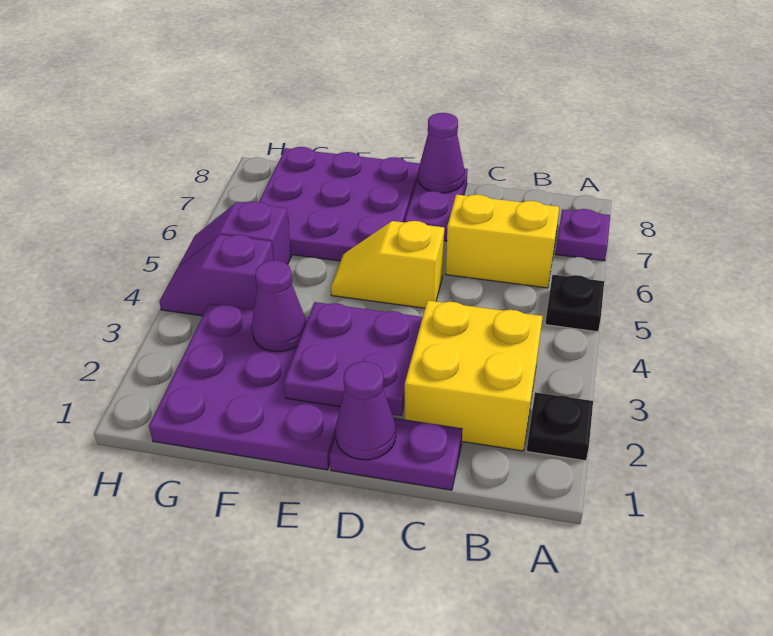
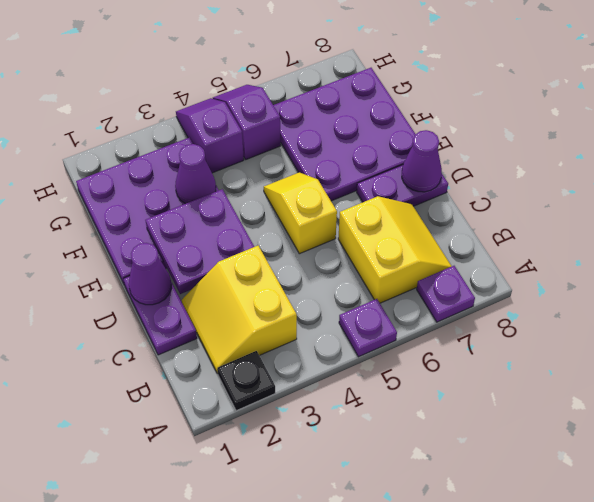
black plate A5 level 1 -> purple plate A5 level 1
yellow brick B2:C3 level 1 -> yellow slope B2:C3 level 1 top 3

